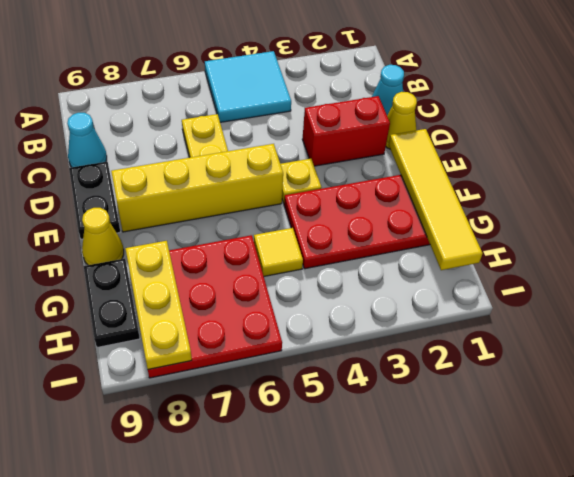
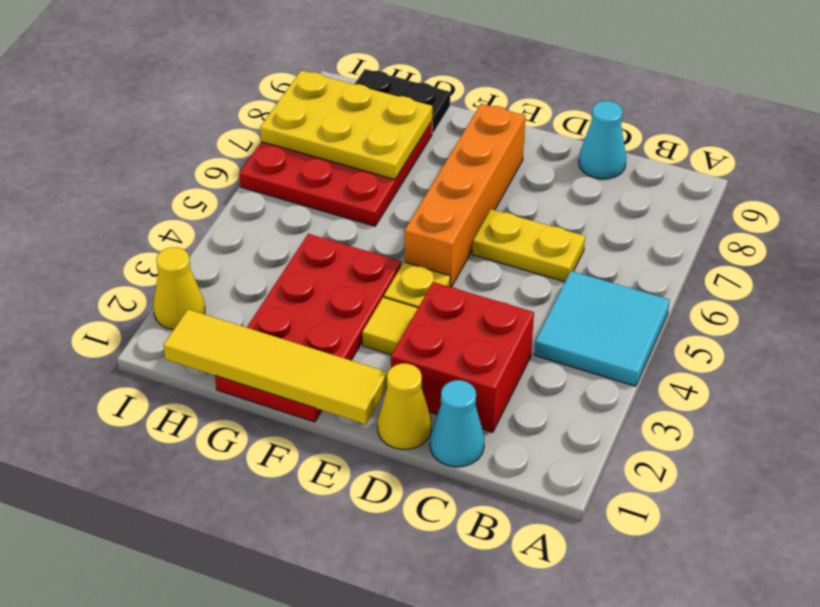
red brick D2:D3 level 1 -> red brick C2:D3 level 1
black plate D9:E9 level 1 -> none
yellow brick E5:E8 level 1 -> orange brick E5:E8 level 1
yellow cone F9 level 1 -> yellow cone I2 level 1
yellow tile G5 level 1 -> yellow tile E3 level 1
yellow plate G8:I8 level 2 -> yellow plate G7:I8 level 2

